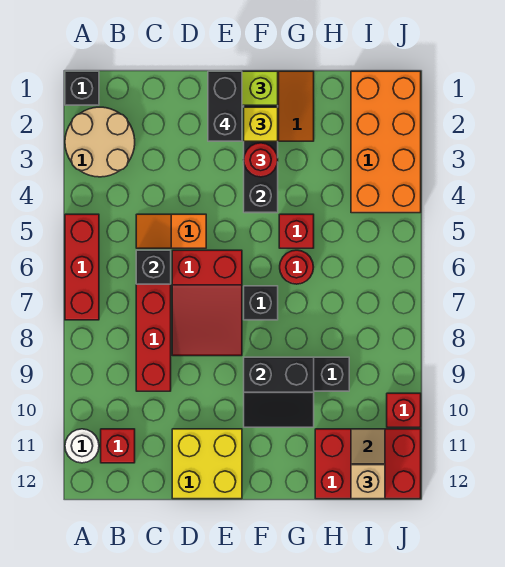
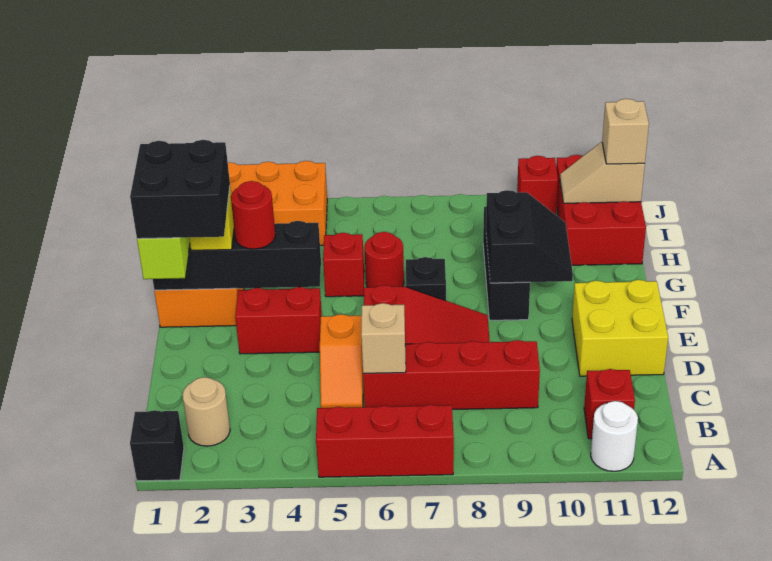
tan round brick A2:B3 level 1 -> tan round brick B2 level 1
black brick C6 level 2 -> tan brick C6 level 2
black brick E1:E2 level 4 -> black brick E1:F2 level 4
none -> red brick E3:E4 level 1

